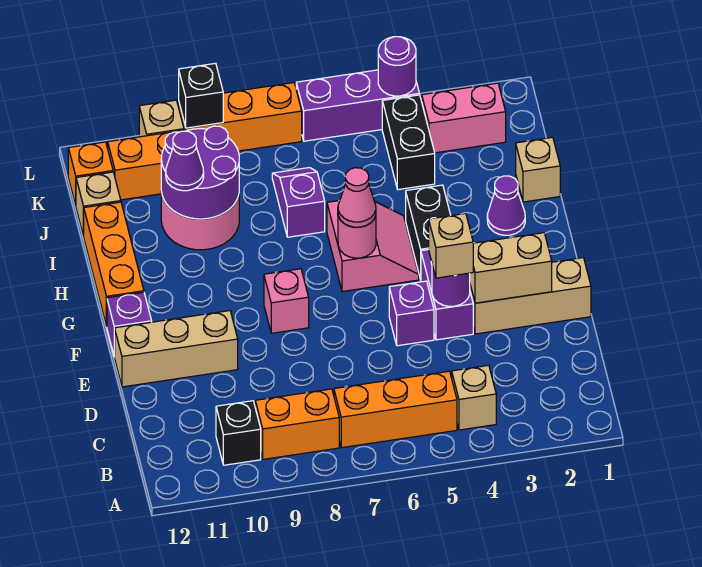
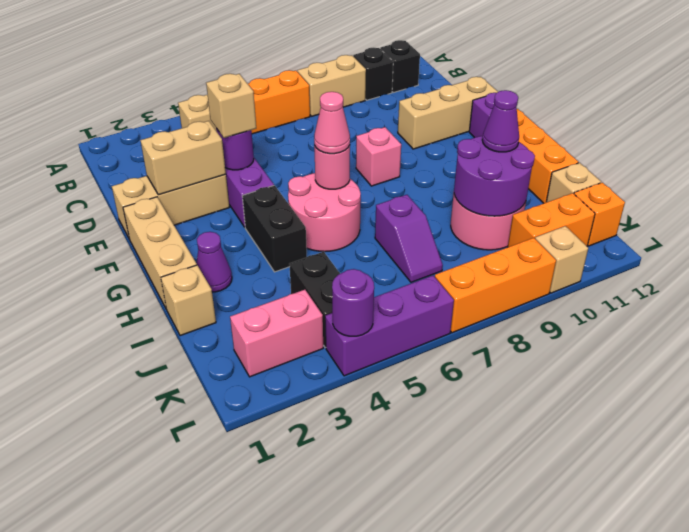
orange brick B8:B9 level 1 -> tan brick B8:B9 level 1
purple brick E5 level 1 -> none
none -> tan brick F1:H1 level 1
pink slope G5:H6 level 1 top 6 -> pink round brick G5:H6 level 1
black brick L9 level 2 -> black brick B11 level 1

